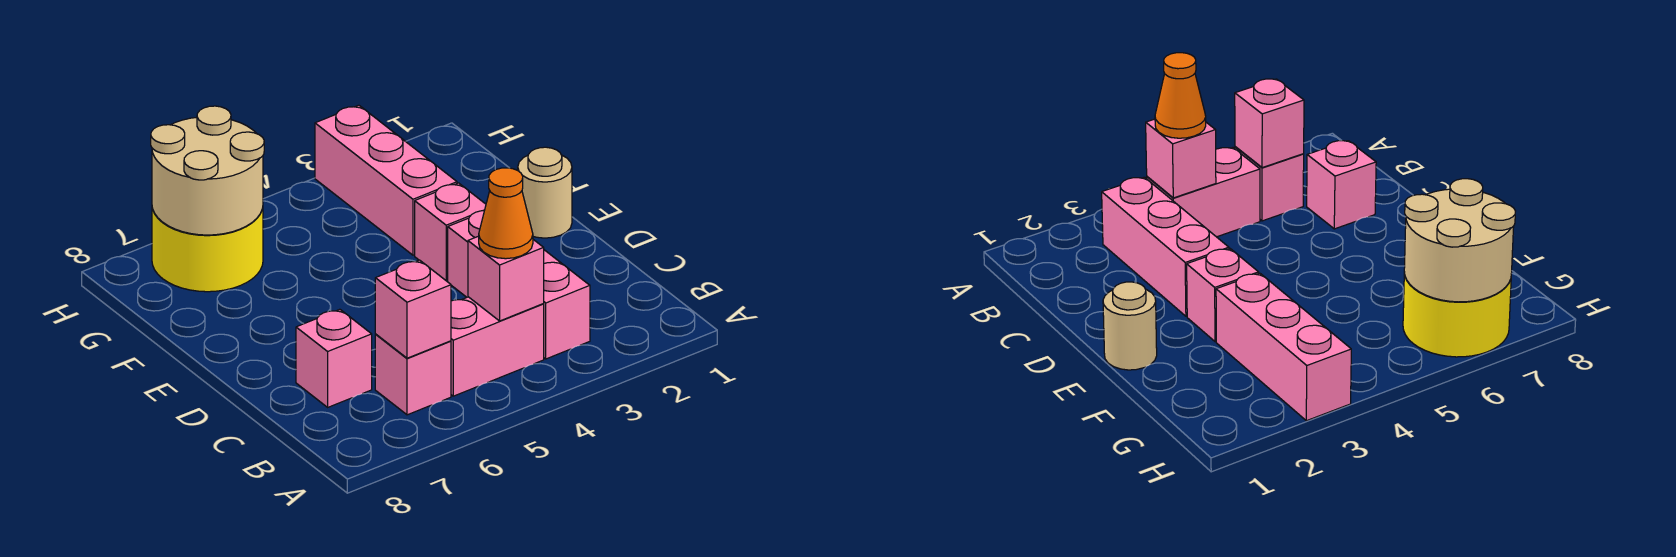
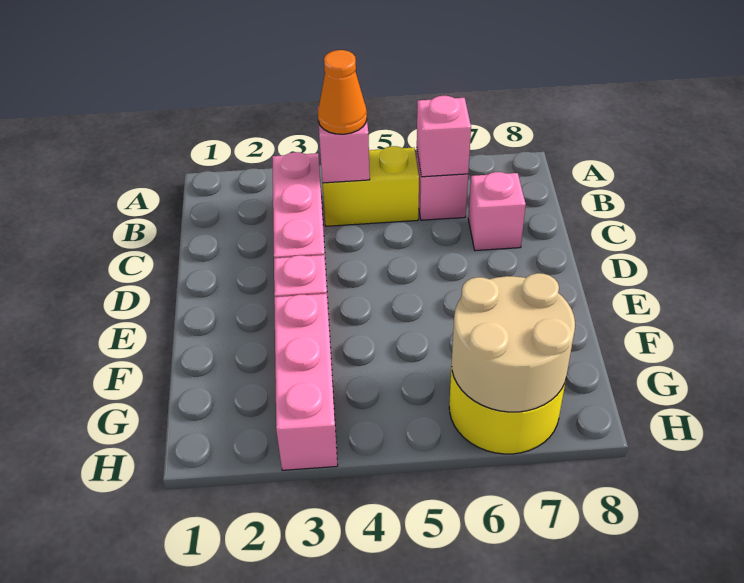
pink brick B4:B5 level 1 -> yellow brick B4:B5 level 1
tan round brick E1 level 1 -> none

